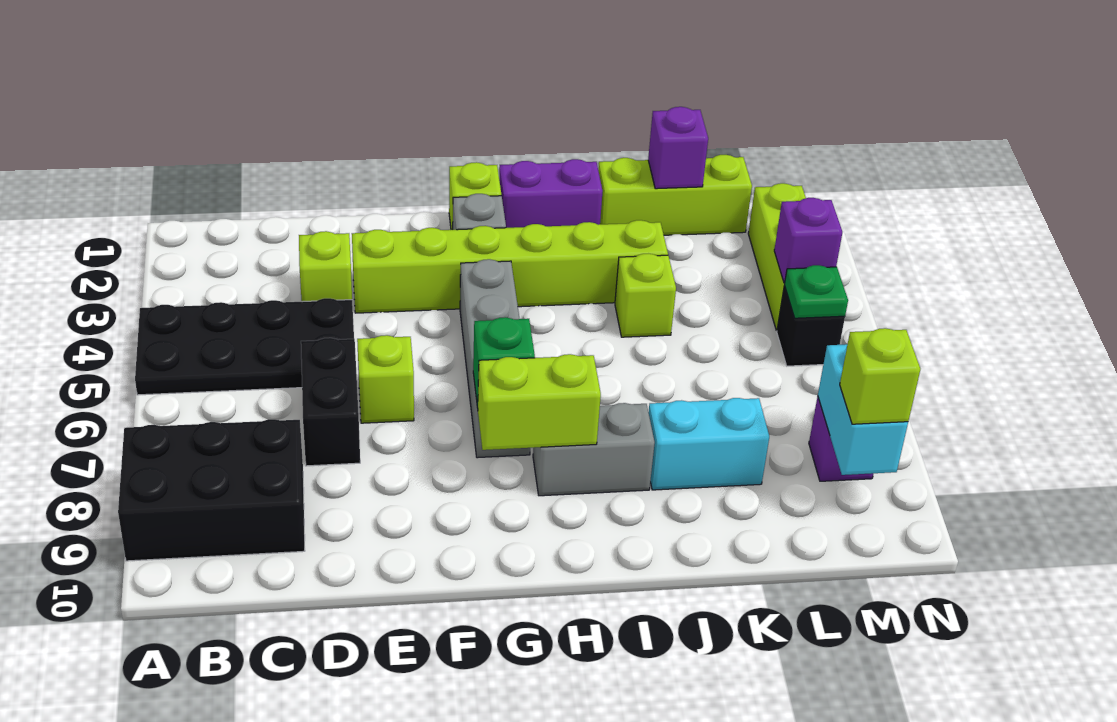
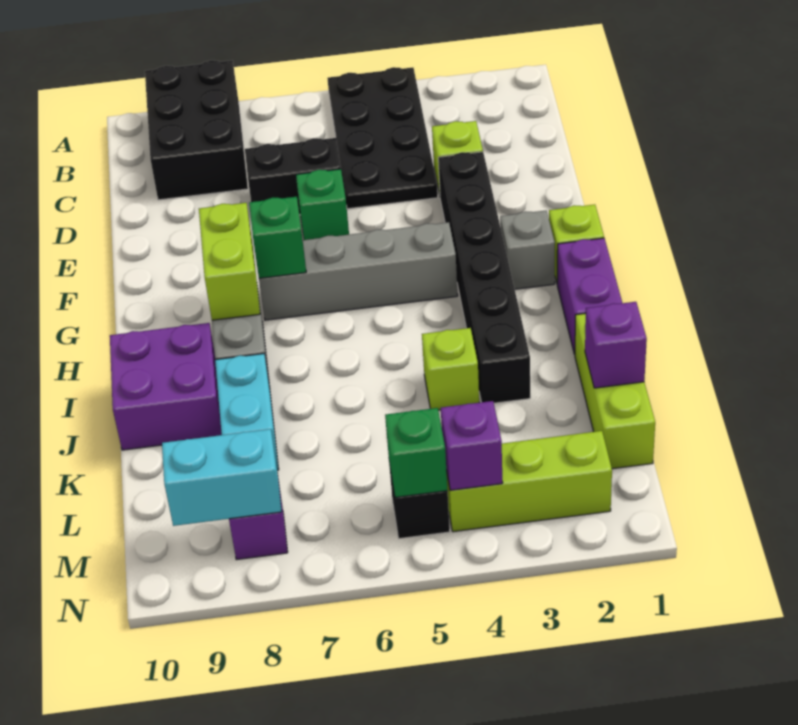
lime brick E3:J3 level 1 -> black brick E3:J3 level 1
lime brick E6 level 1 -> green brick E6 level 1
none -> purple brick I9:J10 level 1
green plate M5 level 2 -> green brick M5 level 2
lime brick M9 level 3 -> none

